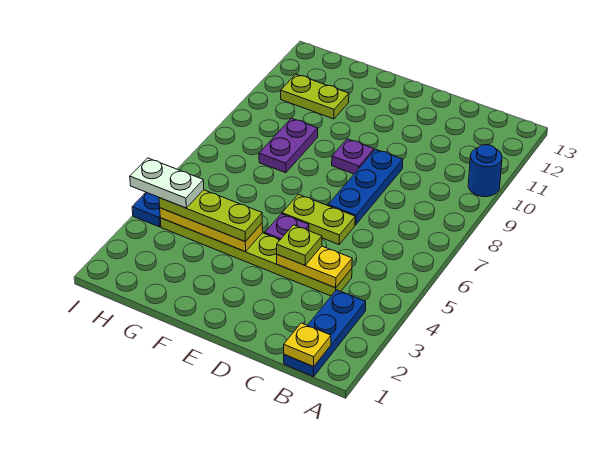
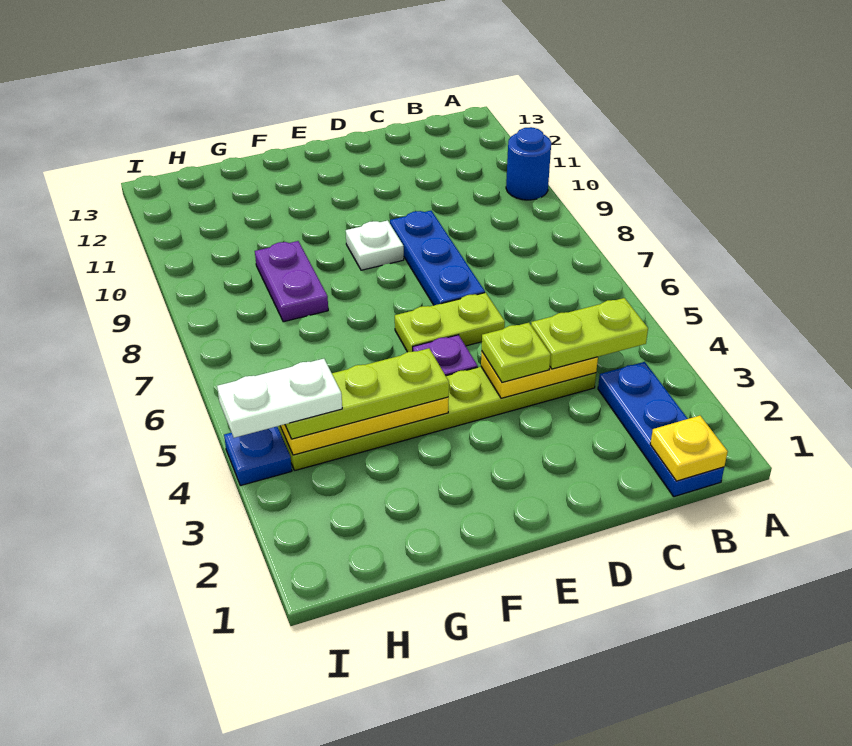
purple plate E9 level 1 -> white plate E9 level 1
lime plate G11:H11 level 1 -> lime plate B4:C4 level 3

